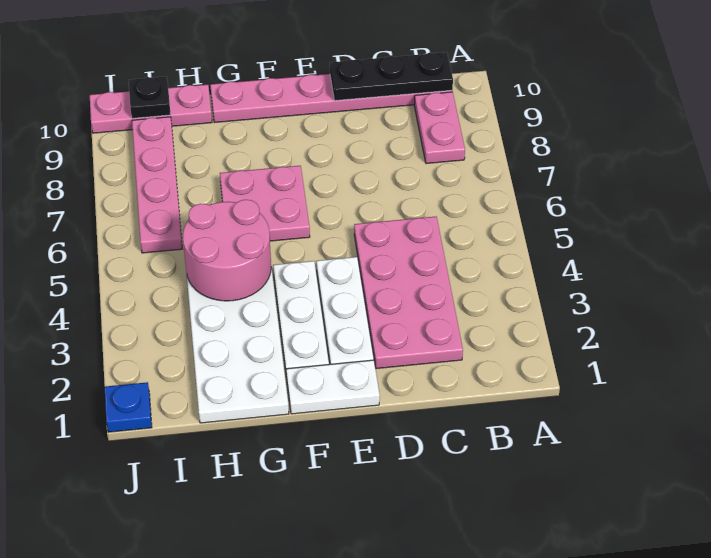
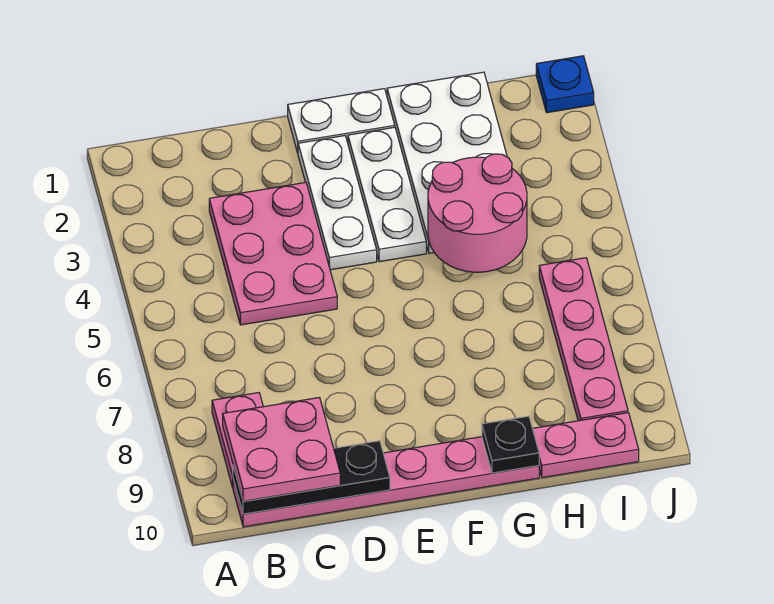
pink plate C2:D5 level 1 -> pink plate C3:D5 level 1
pink plate F6:G7 level 1 -> pink plate B9:C10 level 3
pink plate H10:J10 level 1 -> pink plate H10:I10 level 1
black plate I10 level 2 -> black plate G10 level 2

